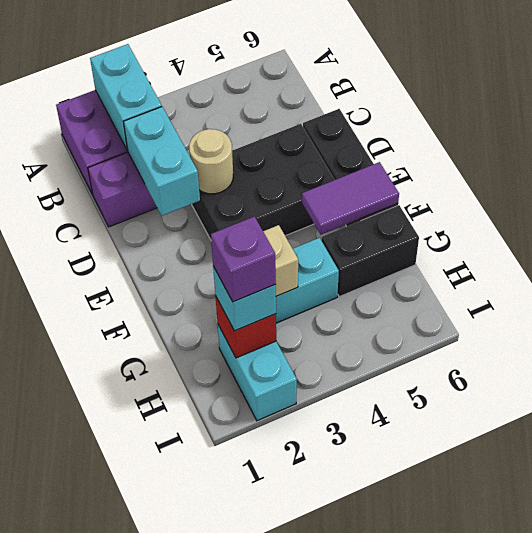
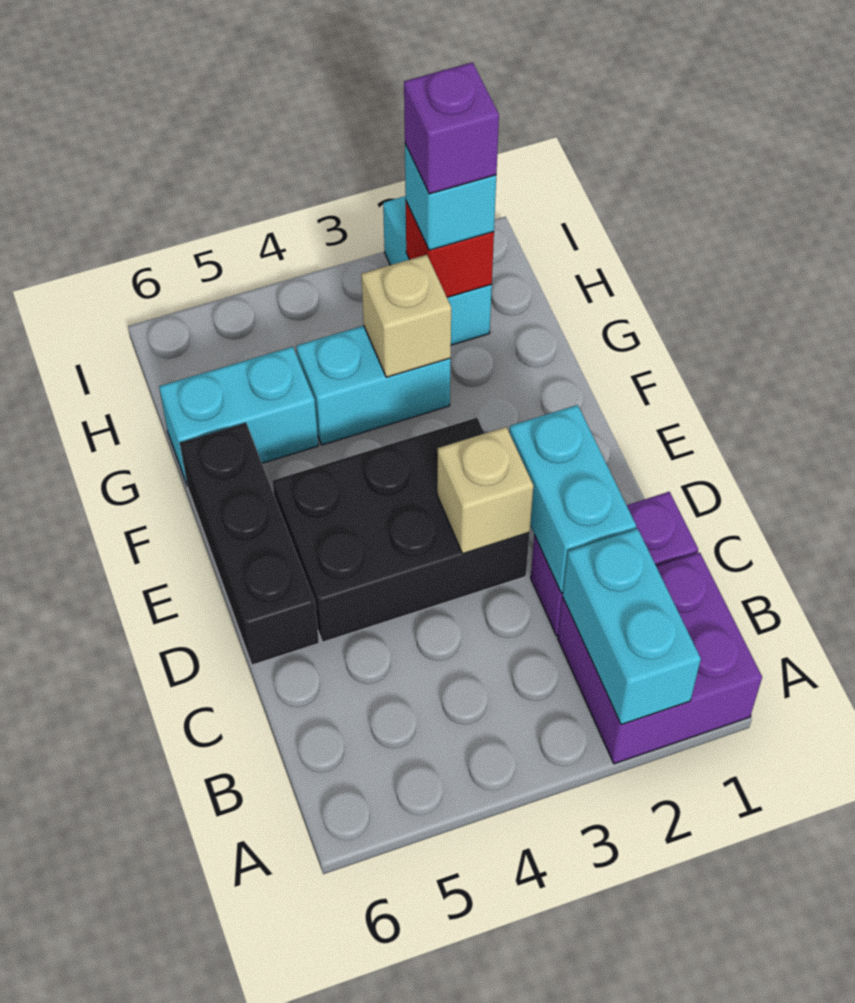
tan round brick D3 level 2 -> tan brick D3 level 2
purple tile F5:F6 level 2 -> none
black brick G5:G6 level 1 -> cyan brick G5:G6 level 1

